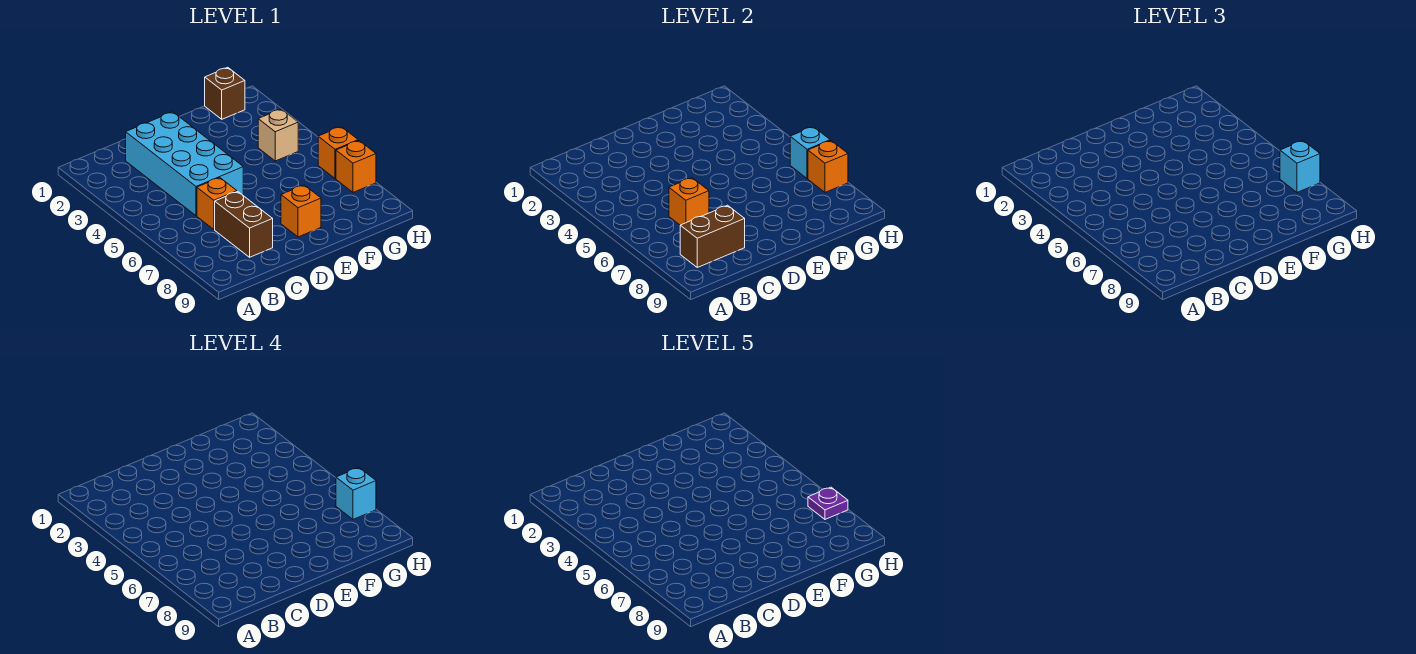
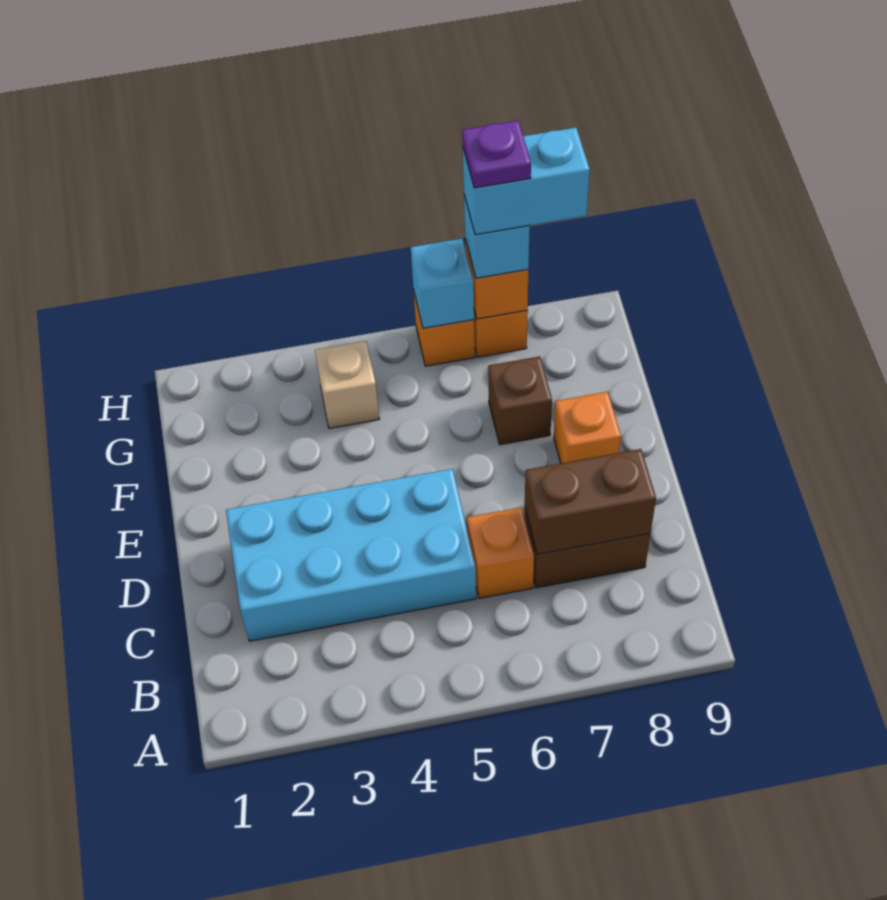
brown brick B8:C8 level 2 -> brown brick C7:C8 level 2
orange brick C6 level 2 -> none
brown brick G1 level 1 -> brown brick F7 level 1
cyan brick H7 level 4 -> cyan brick H7:H8 level 4

